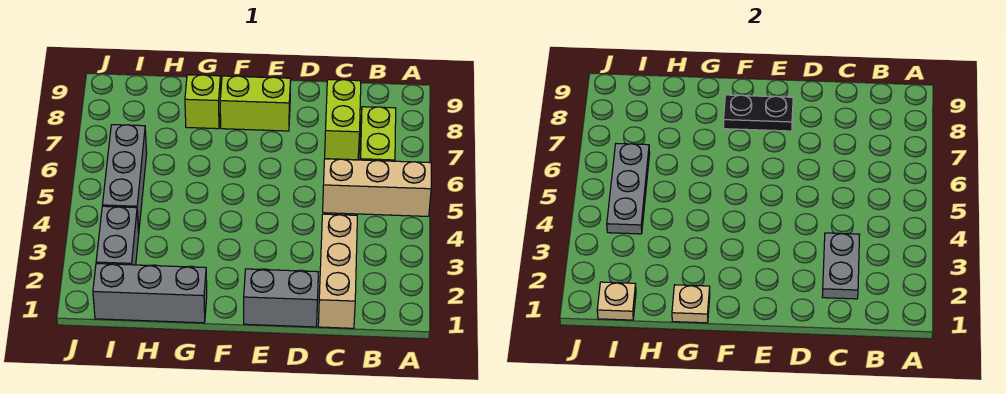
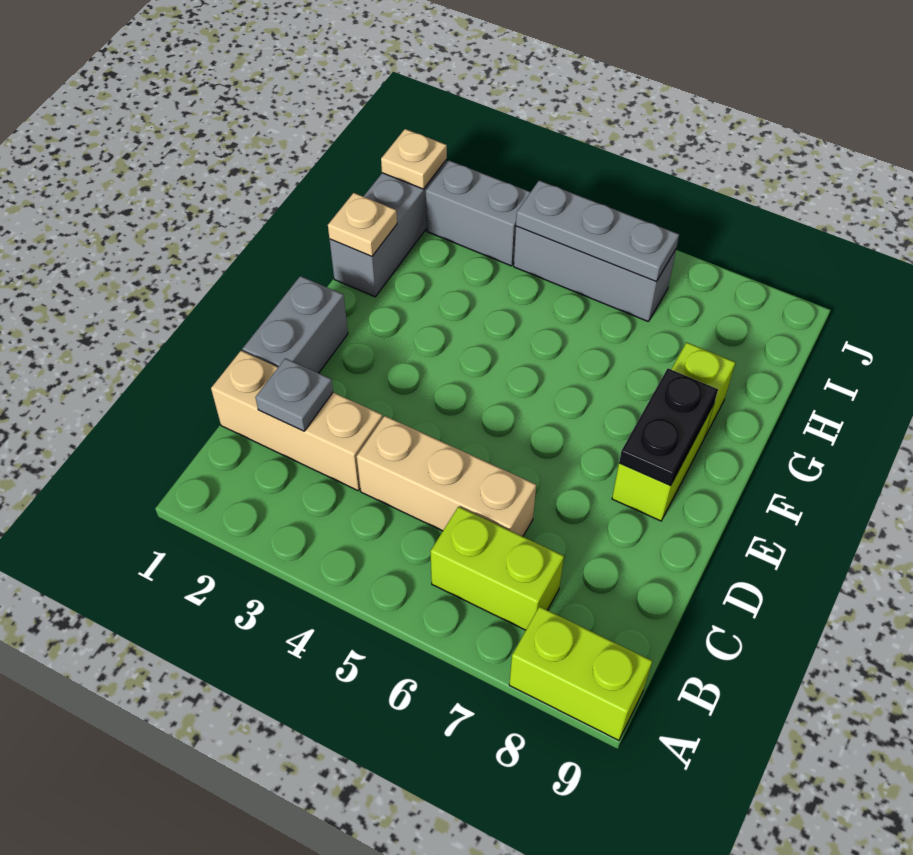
tan brick A5:C5 level 1 -> tan brick C4:C6 level 1
grey plate C2:C3 level 2 -> grey plate C2 level 2
lime brick C7:C8 level 1 -> lime brick A8:A9 level 1

